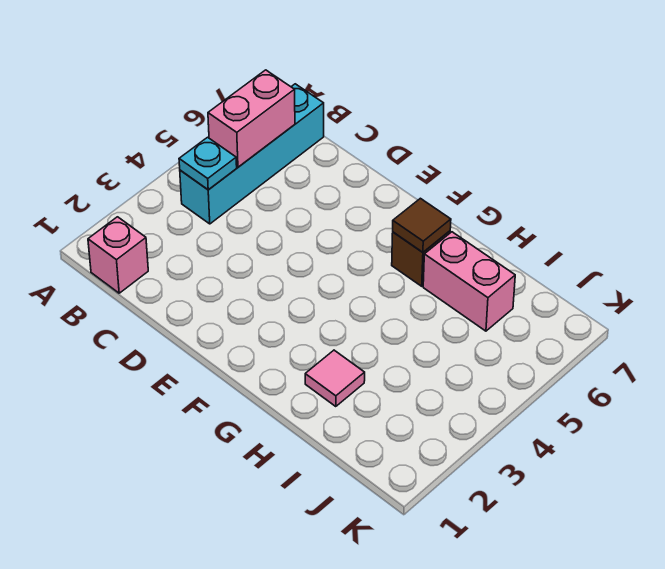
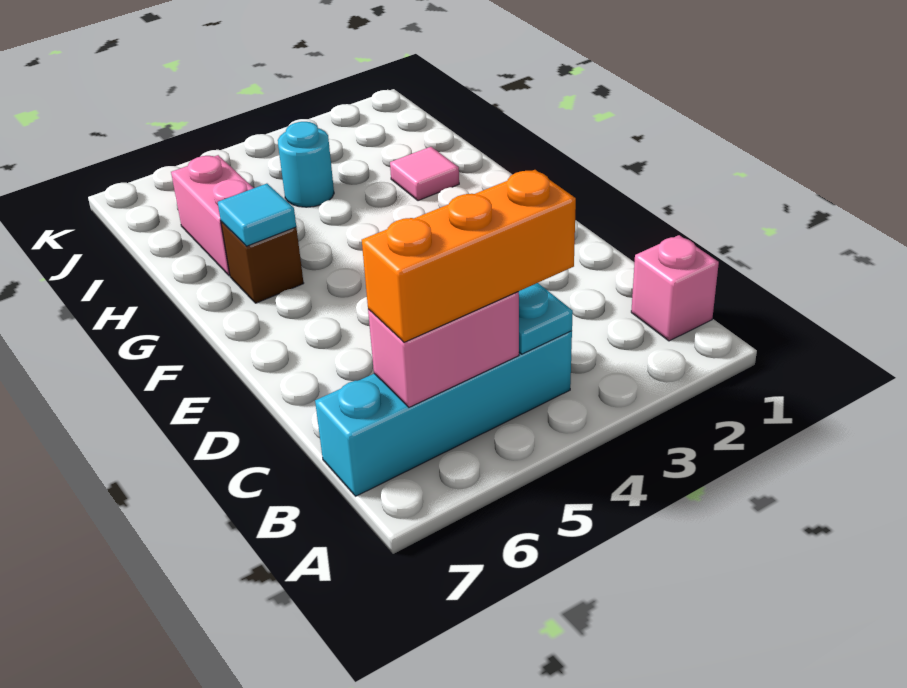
none -> orange brick B4:B6 level 3
brown tile G6 level 2 -> cyan tile G6 level 2
none -> cyan round brick I4 level 1

